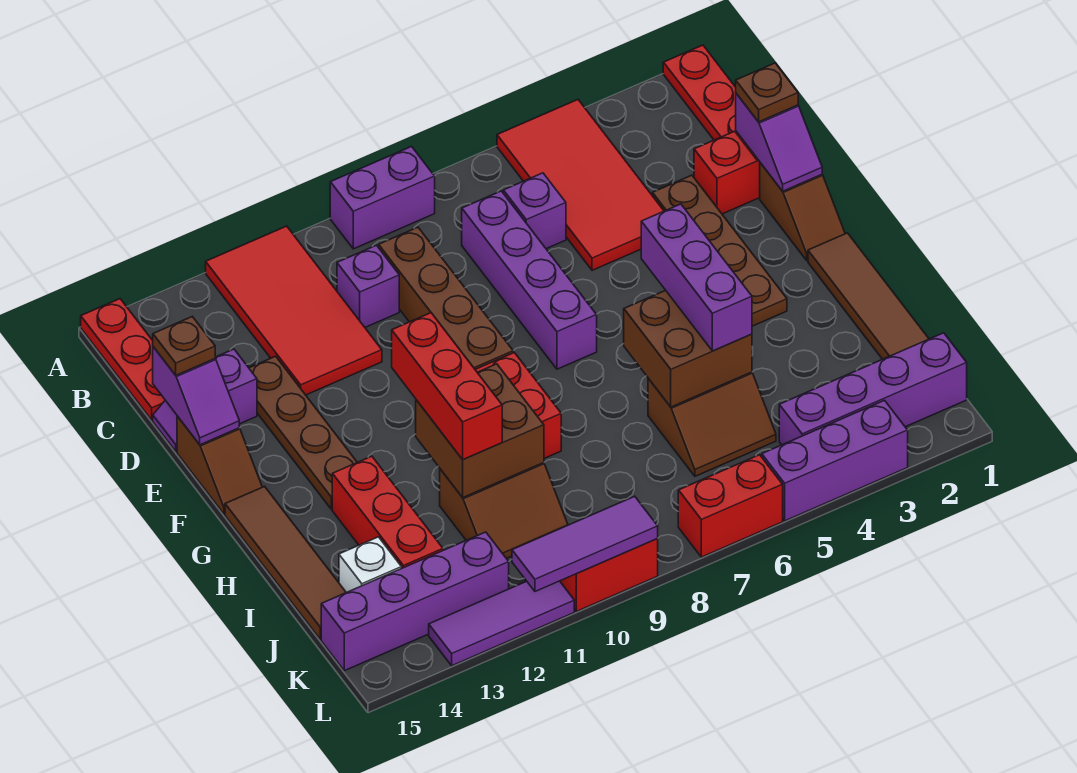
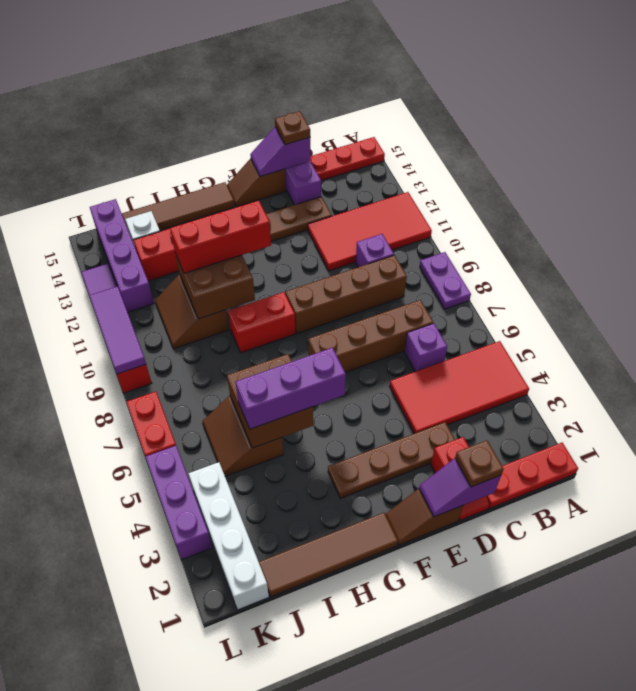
purple brick A8:A9 level 1 -> purple plate A8:A9 level 1
purple brick C7:F7 level 1 -> brown brick C7:F7 level 1
purple brick K1:K4 level 1 -> white brick K1:K4 level 1

